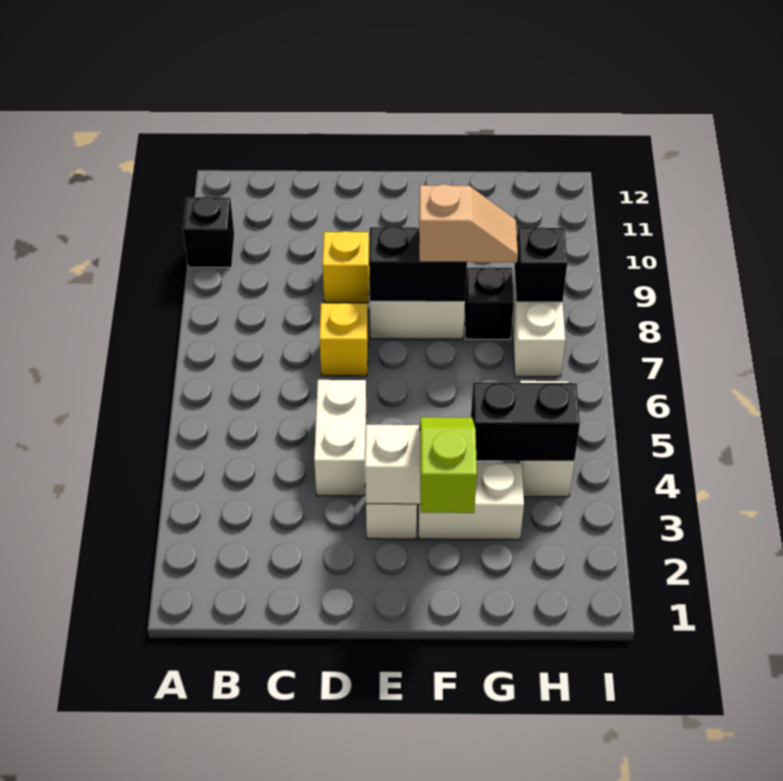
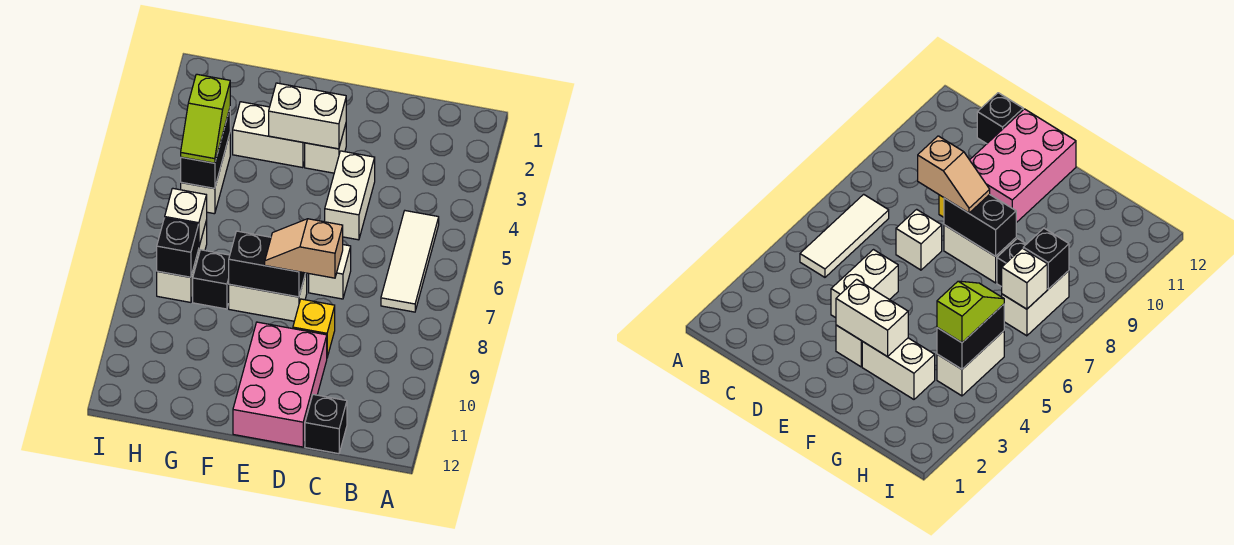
black brick A10 level 1 -> black brick C12 level 1
none -> white tile B5:B7 level 1
yellow brick D7 level 1 -> white brick D7 level 1
none -> pink brick D10:E12 level 1
lime slope F2:F3 level 3 top 2 -> lime slope H4:H5 level 3 top 4
tan slope F8:G8 level 3 top F -> tan slope D8:E8 level 3 top D
black brick G4:H4 level 2 -> black brick H4:H5 level 2
none -> white brick H7 level 2

